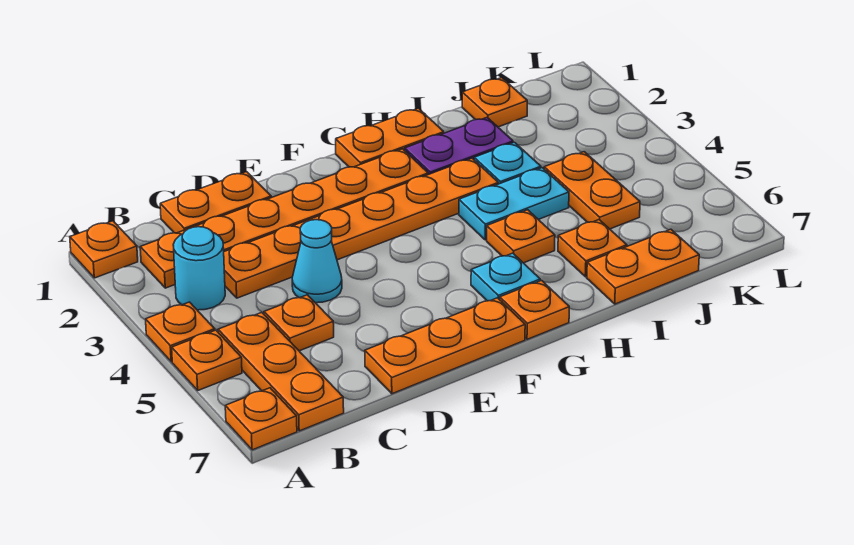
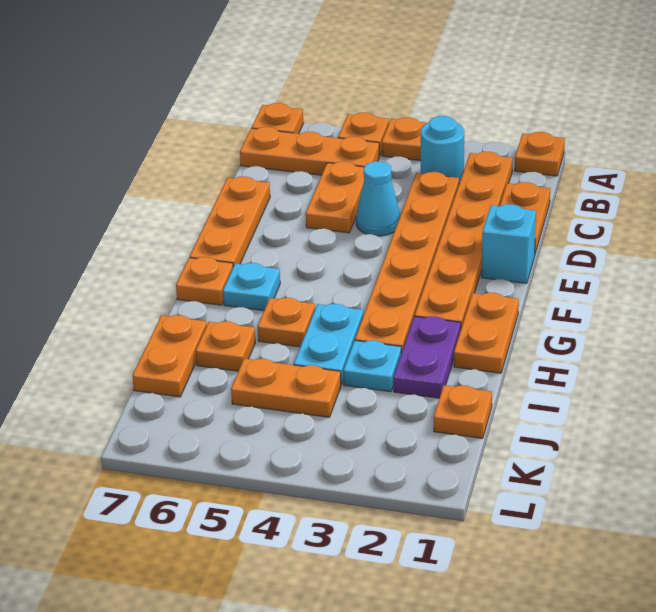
orange plate C5 level 1 -> orange plate C5:D5 level 1
none -> cyan brick E1 level 1

